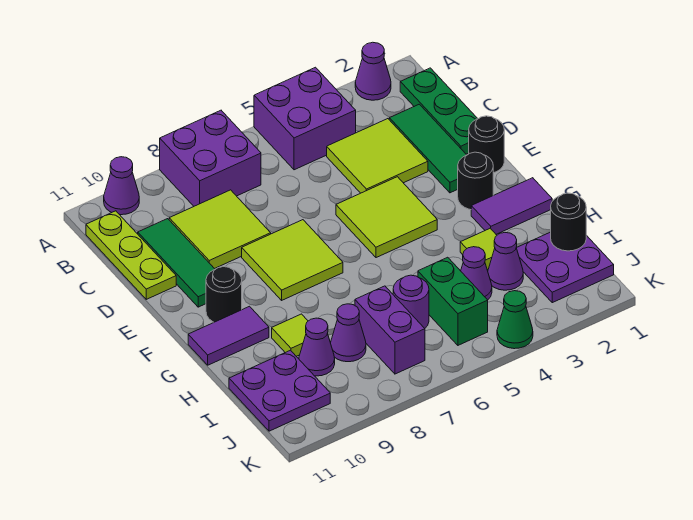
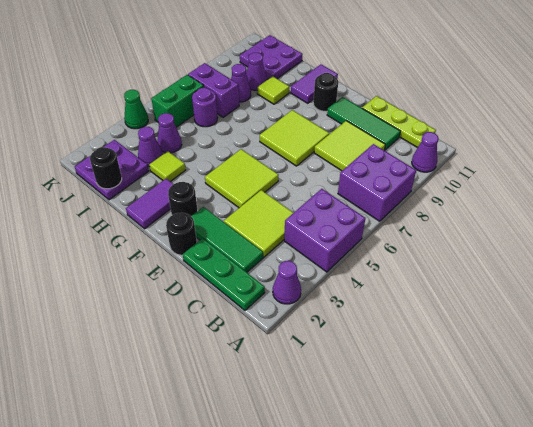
green brick I5:J5 level 1 -> green brick J5:J6 level 1

